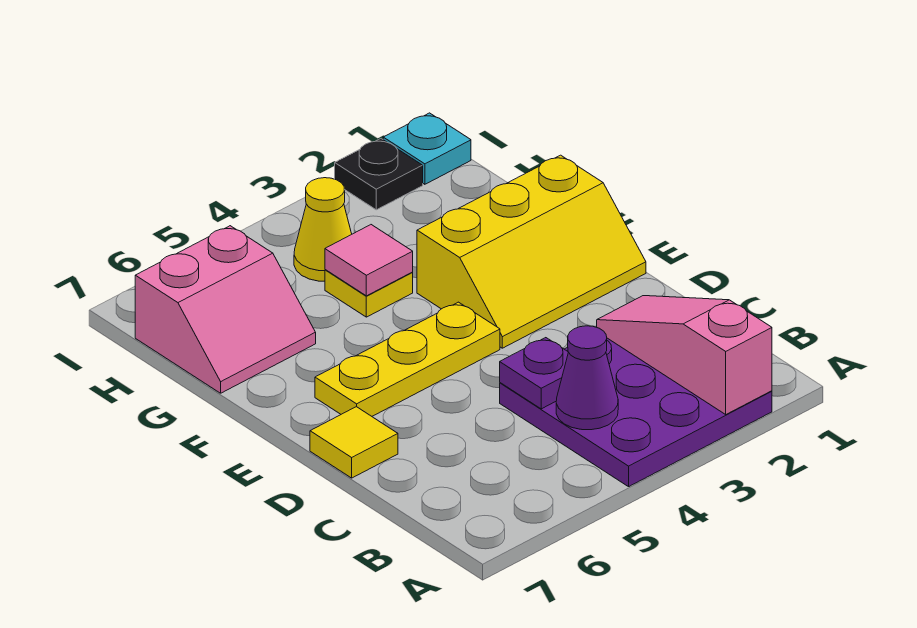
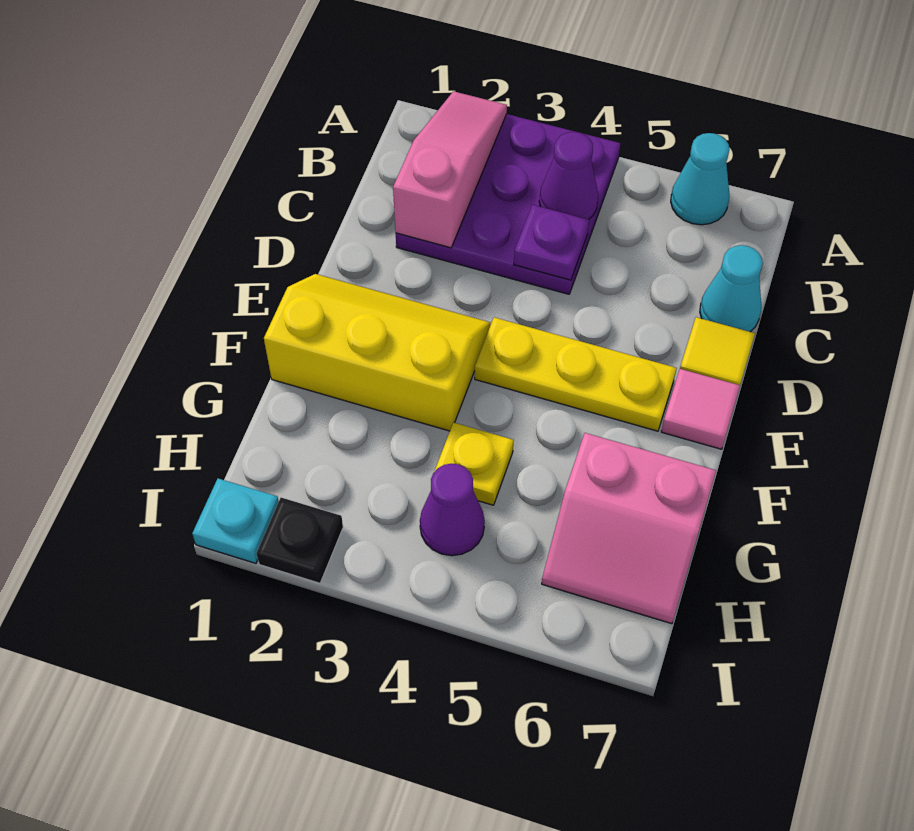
pink slope A2:C2 level 2 top A -> pink slope A2:C2 level 2 top C
none -> cyan cone A6 level 1
none -> cyan cone C7 level 1
pink tile G4 level 2 -> pink tile E7 level 1
pink slope G6:H7 level 1 top H -> pink slope G6:H7 level 1 top G
yellow cone H4 level 1 -> purple cone H4 level 1

